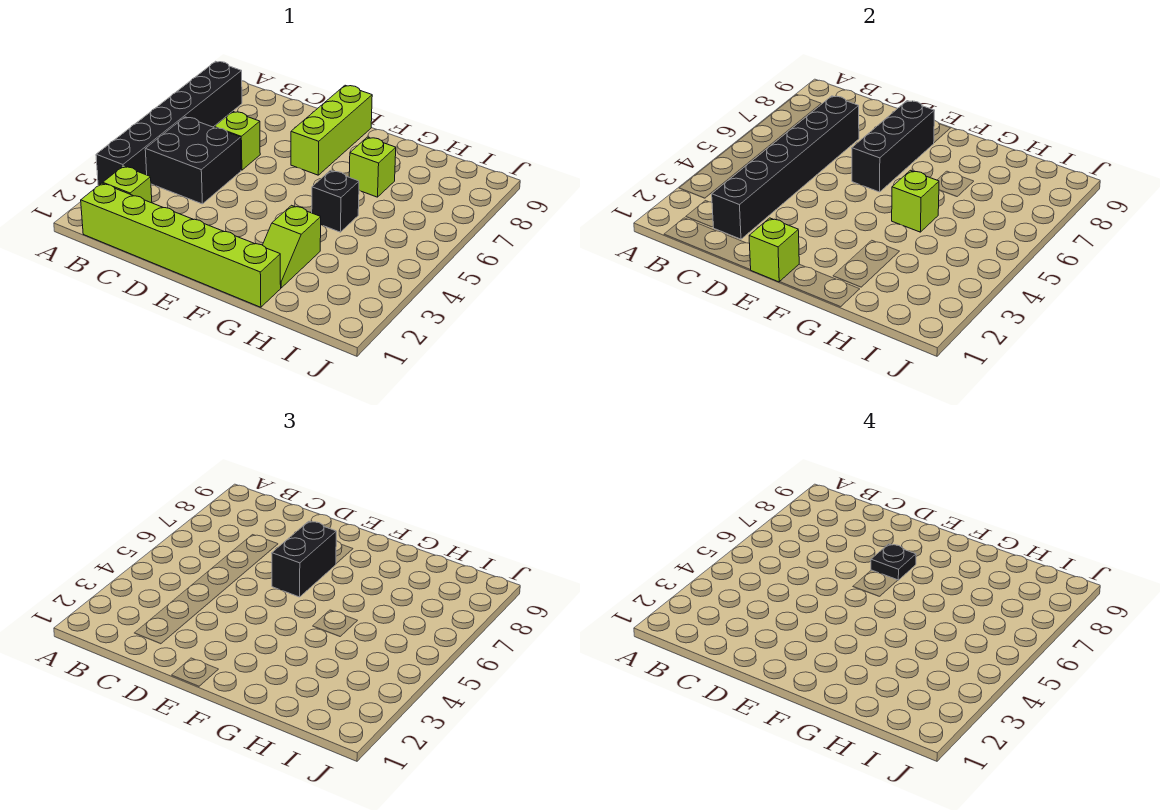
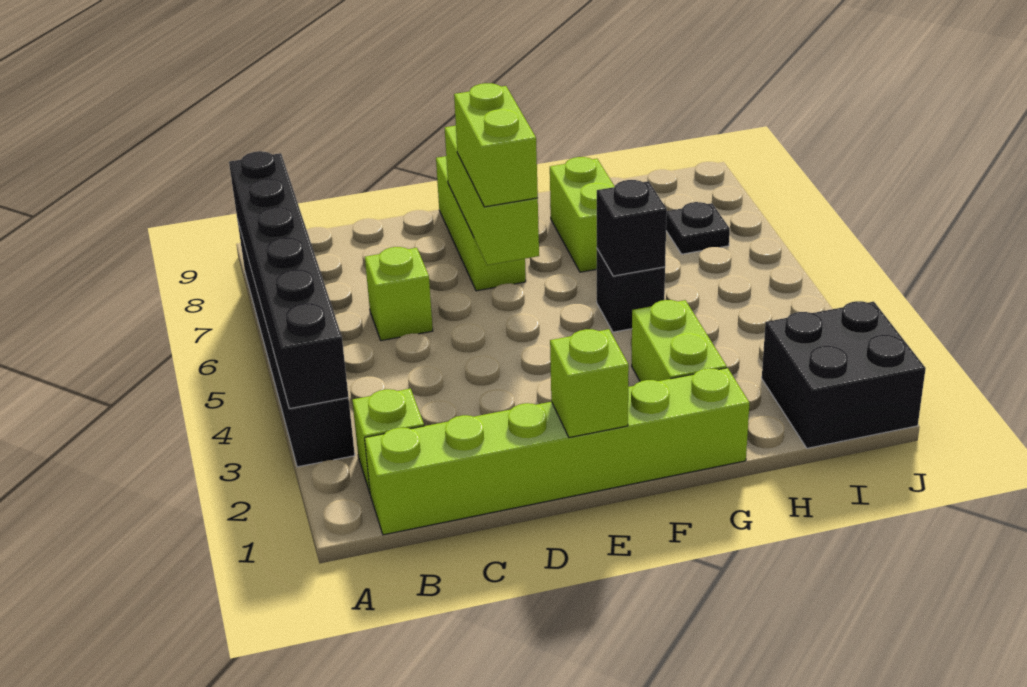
black brick B4:C5 level 1 -> black brick I1:J2 level 1
black brick C2:C7 level 2 -> black brick A3:A8 level 2
black brick E6:E8 level 2 -> lime brick E6:E8 level 2
black brick E6:E7 level 3 -> lime brick E6:E7 level 3
black plate E7 level 4 -> black plate I7 level 1
lime slope G2:G3 level 1 top 3 -> lime brick G2:G3 level 1
lime brick G5 level 2 -> black brick G5 level 2
lime brick G7 level 1 -> lime brick G7:G8 level 1

